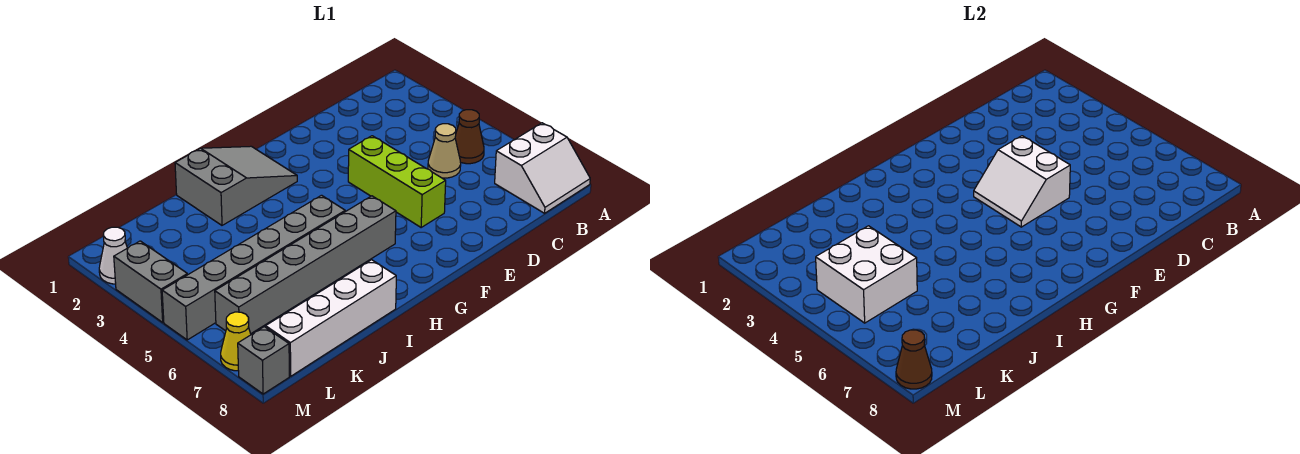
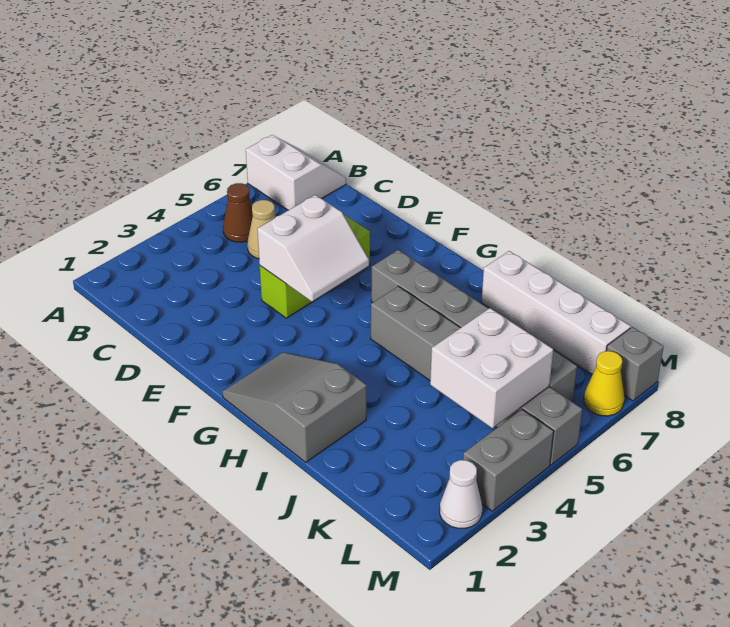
brown cone M8 level 2 -> none

